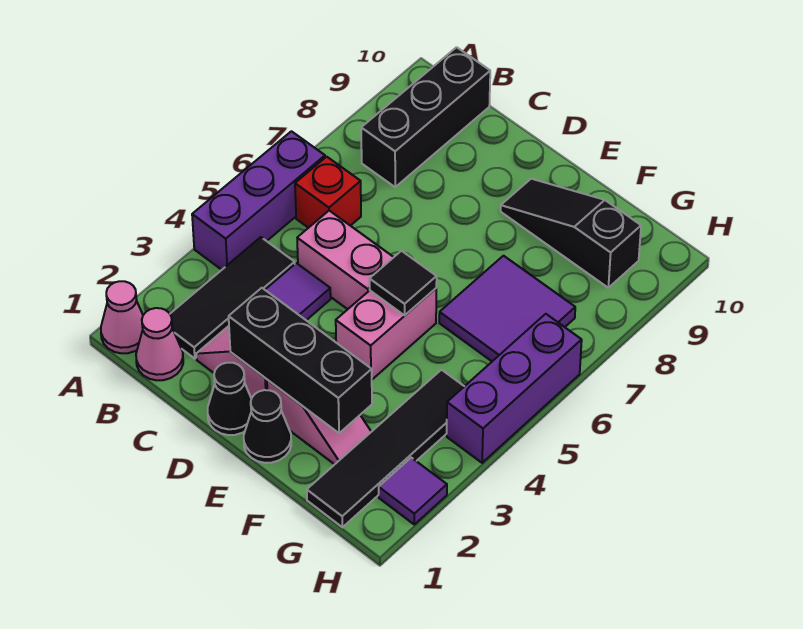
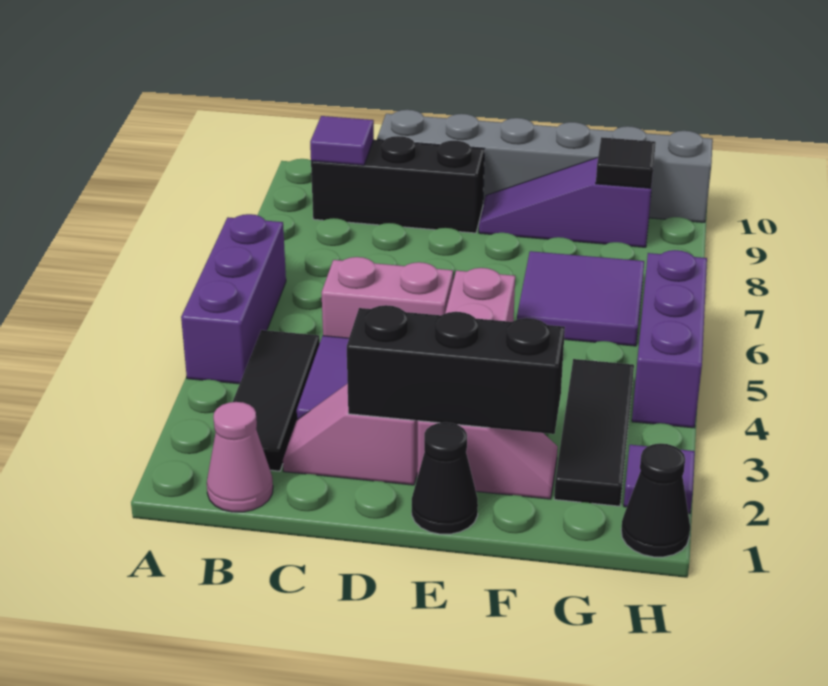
pink cone A1 level 1 -> none
red brick B6 level 1 -> none
black brick B8:B10 level 1 -> black brick B9:D9 level 1
none -> purple tile B9 level 2
none -> grey brick C10:H10 level 1
black cone D1 level 1 -> black cone H1 level 1
black tile E5 level 2 -> black tile G9 level 2
black slope E9:G9 level 1 top G -> purple slope E9:G9 level 1 top G
black tile G1:G4 level 1 -> black tile G2:G4 level 1

